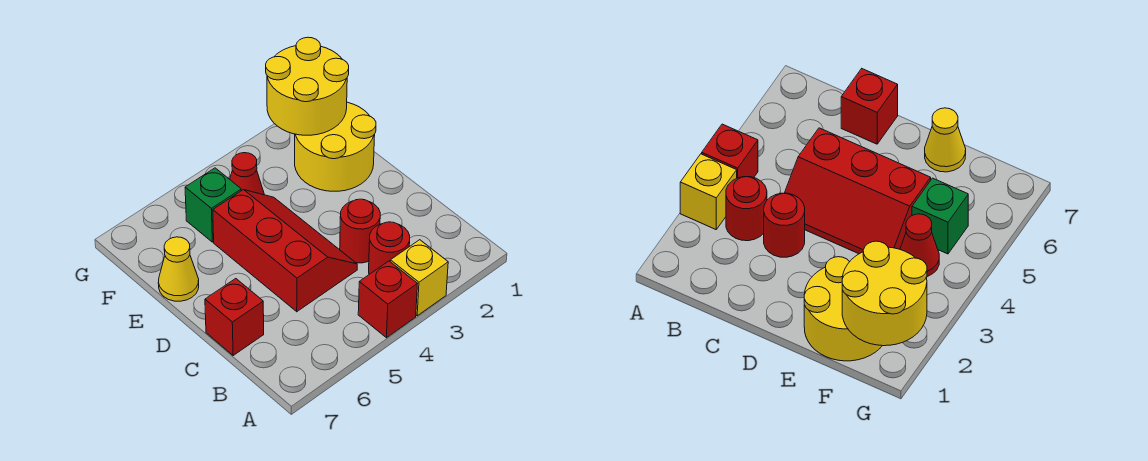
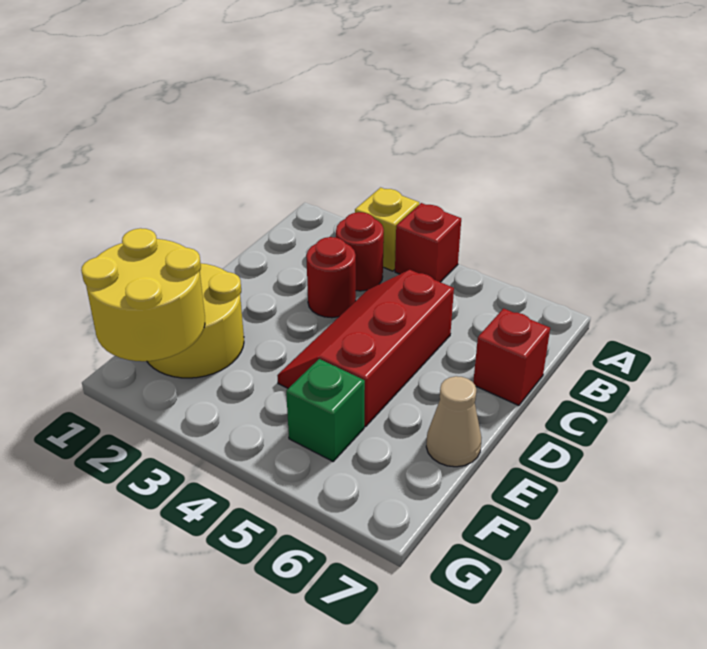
yellow cone E7 level 1 -> tan cone E7 level 1
red cone F4 level 1 -> none

